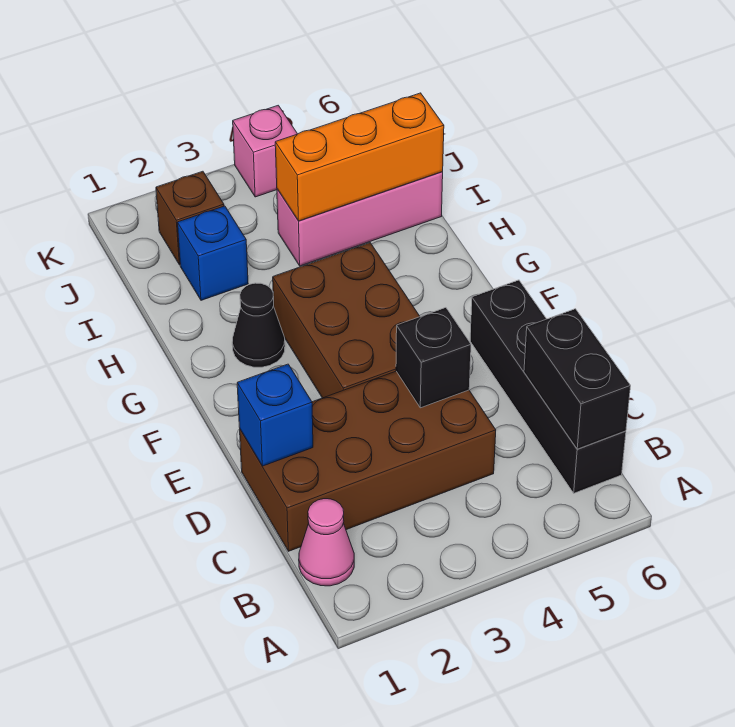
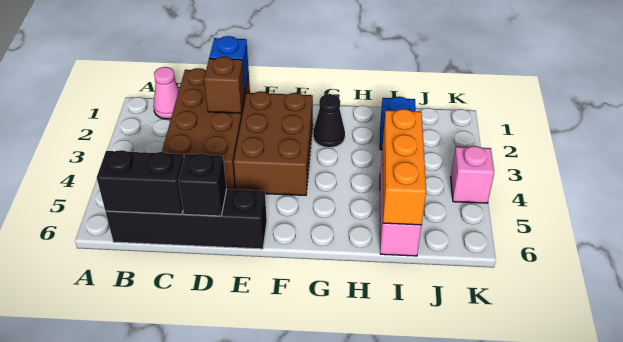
black brick D4 level 2 -> black brick D6 level 2
brown brick E3:G4 level 1 -> brown brick E2:F4 level 1
brown brick J2 level 1 -> brown brick D2 level 2

